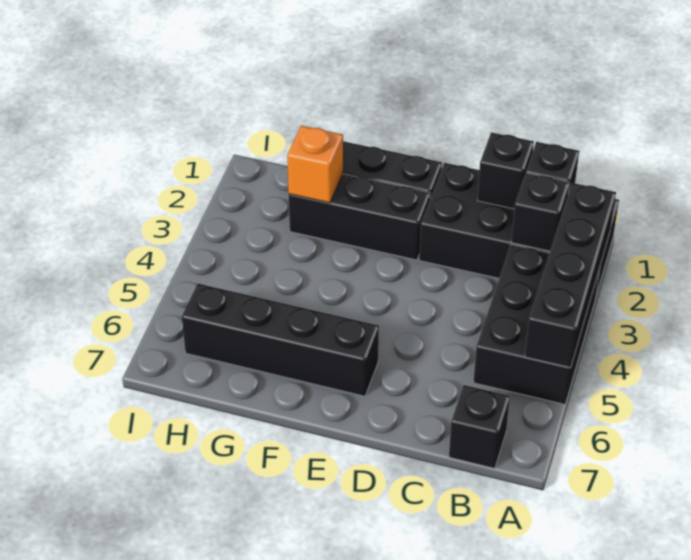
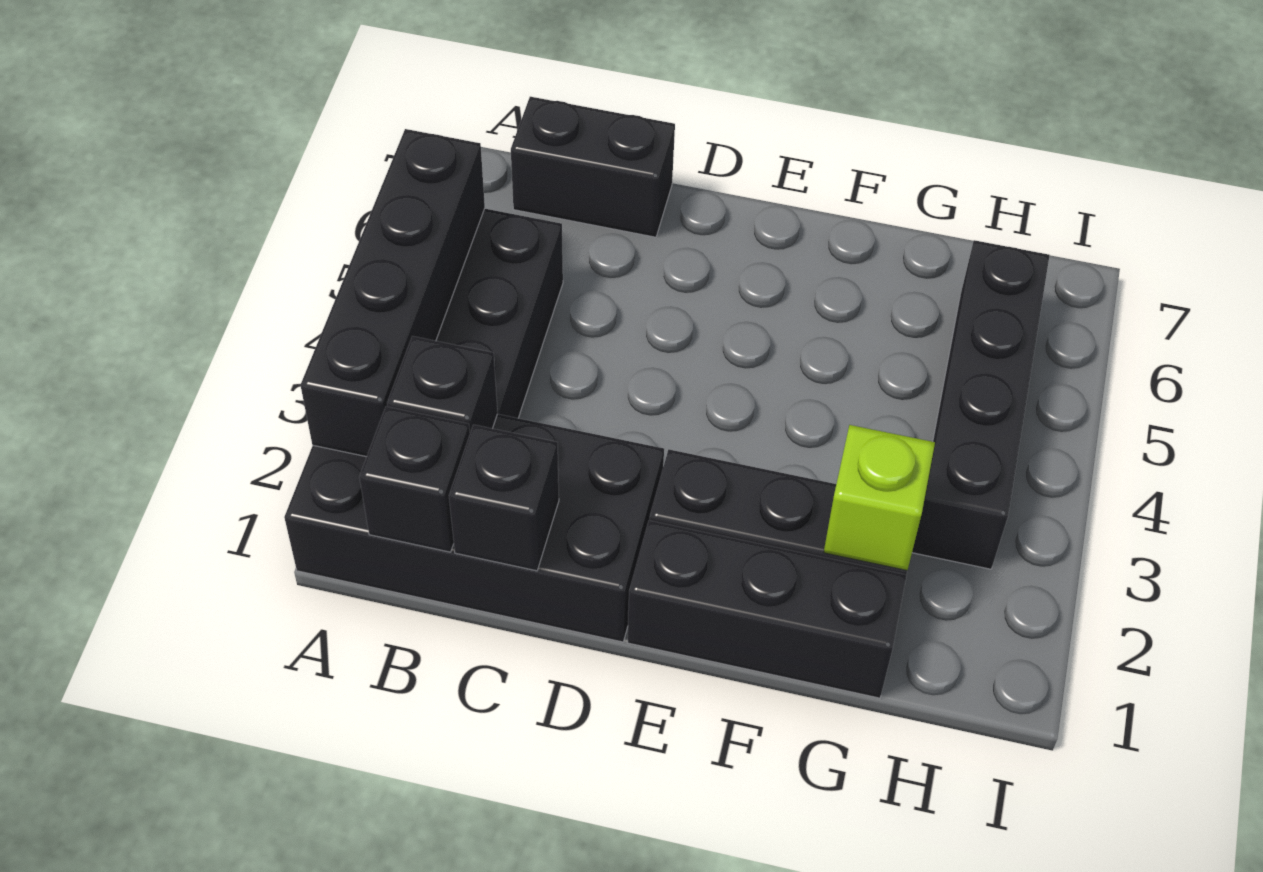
black brick B7 level 1 -> black brick B7:C7 level 1
black brick E6:H6 level 1 -> black brick H3:H6 level 1
orange brick G2 level 2 -> lime brick G2 level 2

